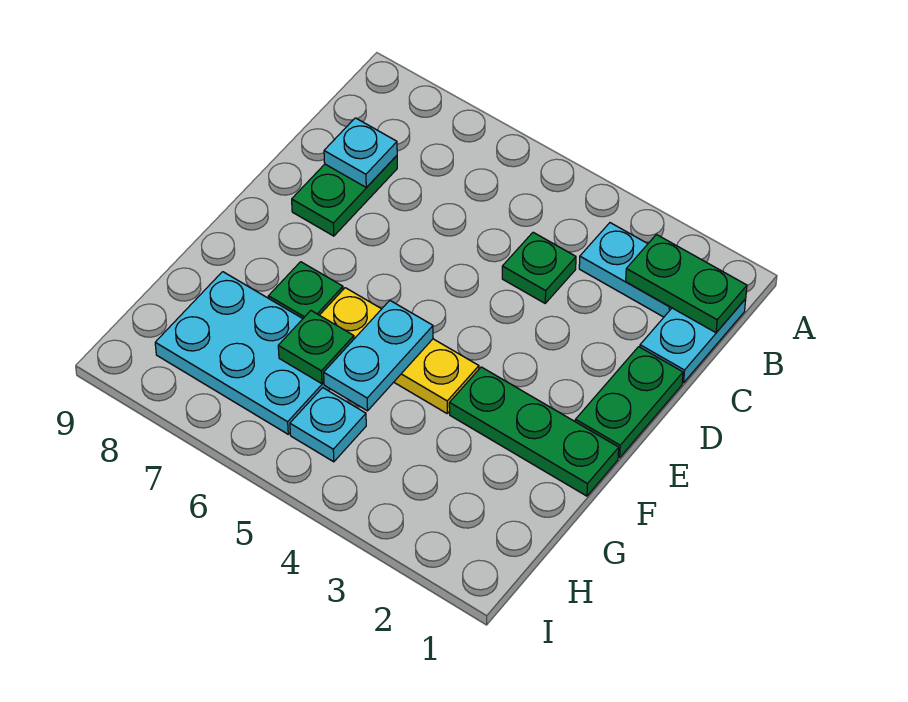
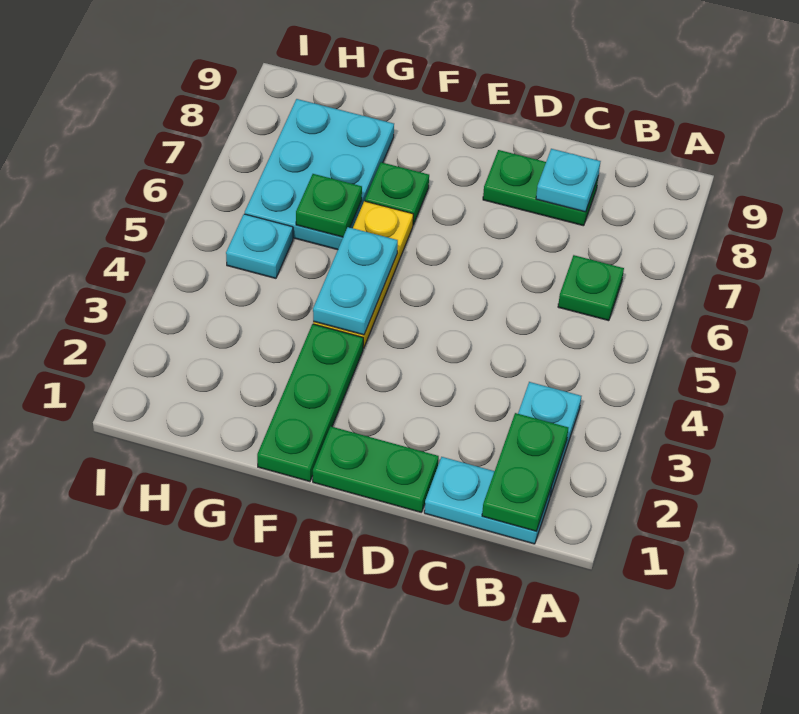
green plate C4 level 1 -> green plate B6 level 1
cyan plate F5:G5 level 2 -> cyan plate F4:F5 level 2

